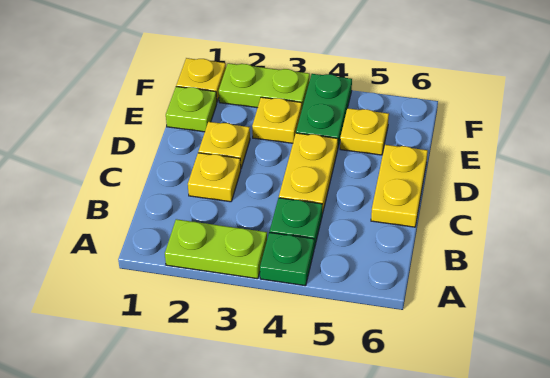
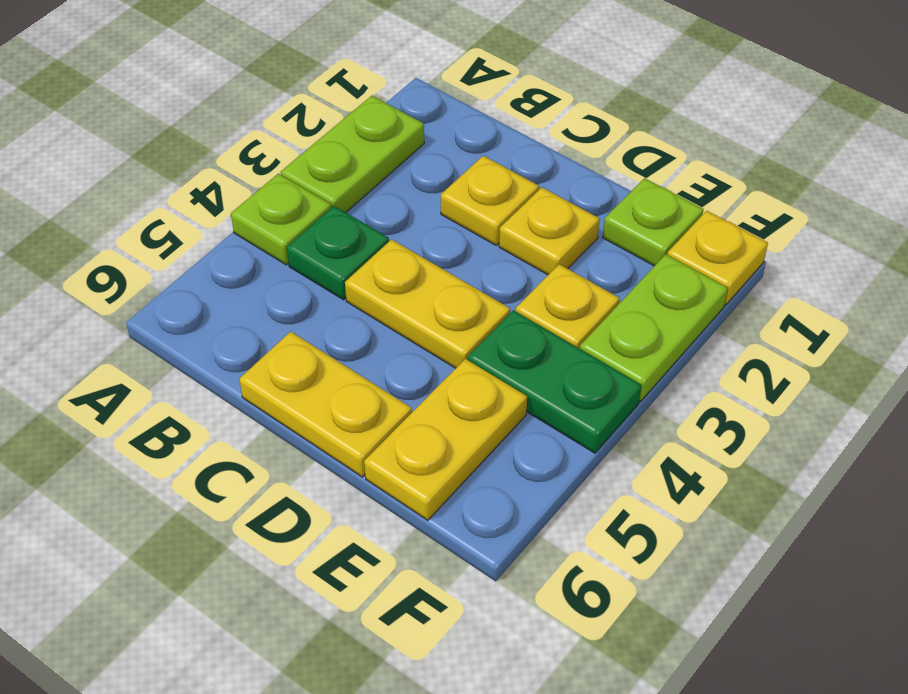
green plate A4 level 1 -> lime plate A4 level 1
yellow plate E5 level 1 -> yellow plate E5:E6 level 1

